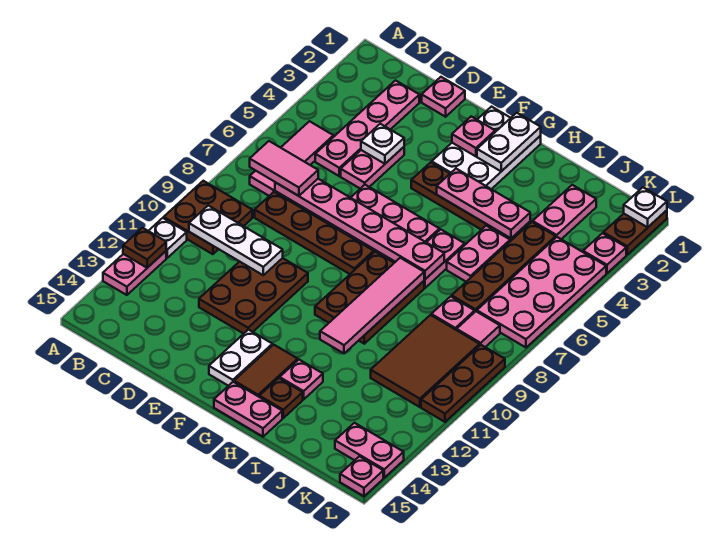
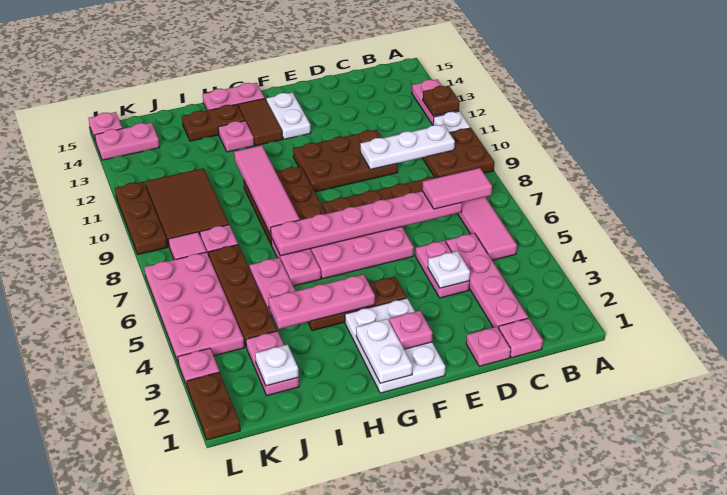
none -> pink plate C1 level 1
brown plate D10:E12 level 1 -> brown plate D10:F11 level 1
brown plate H14 level 1 -> brown plate H14:I14 level 1
white plate L1 level 2 -> white plate J2 level 2

